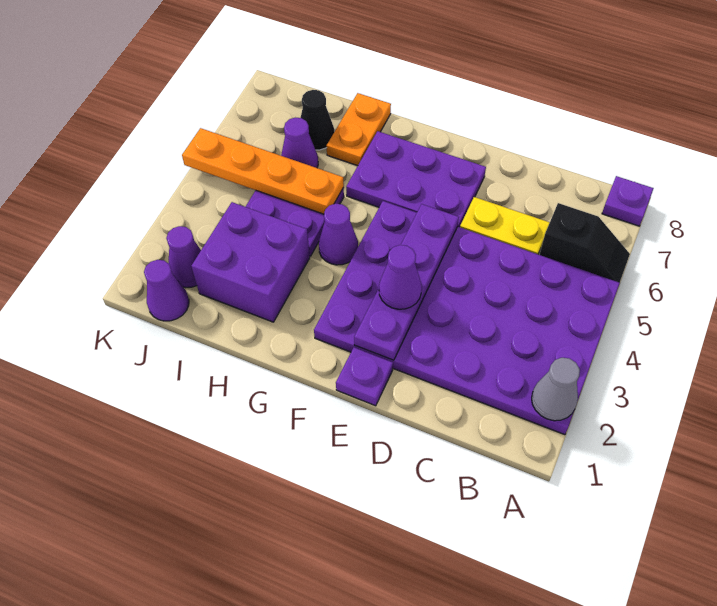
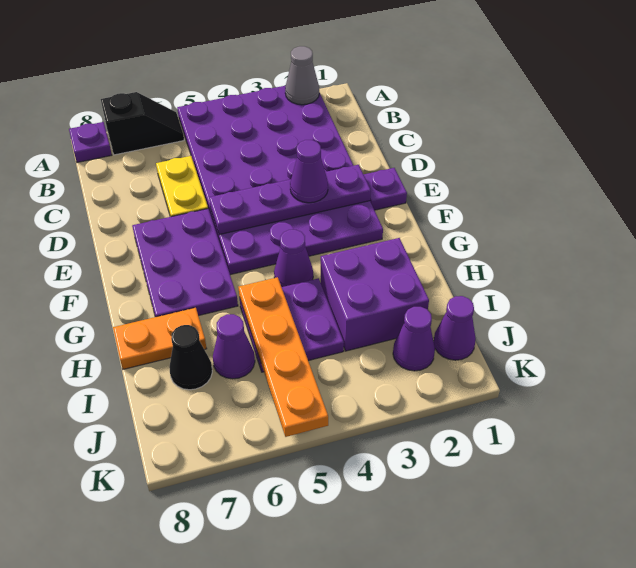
black slope A6:B6 level 1 top B -> black slope A6:A7 level 1 top 7

